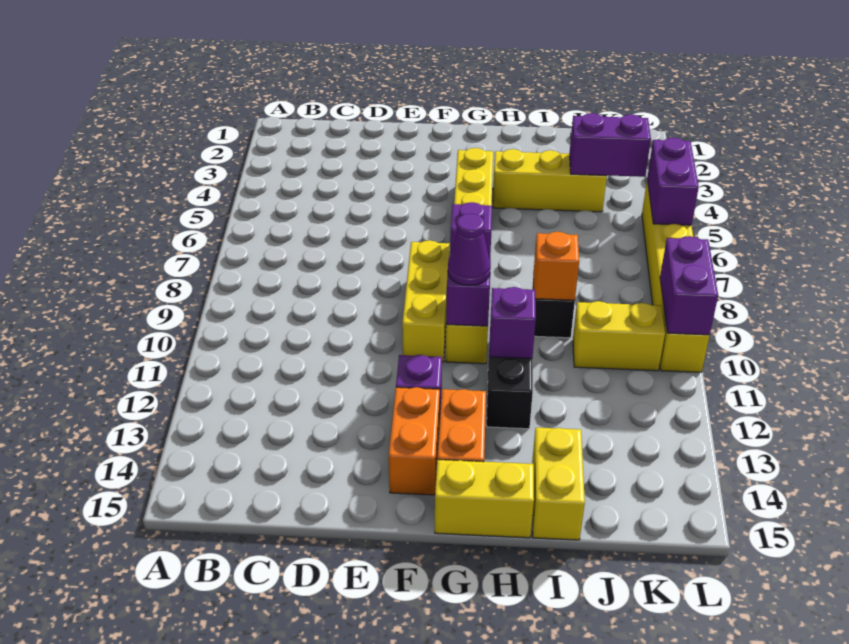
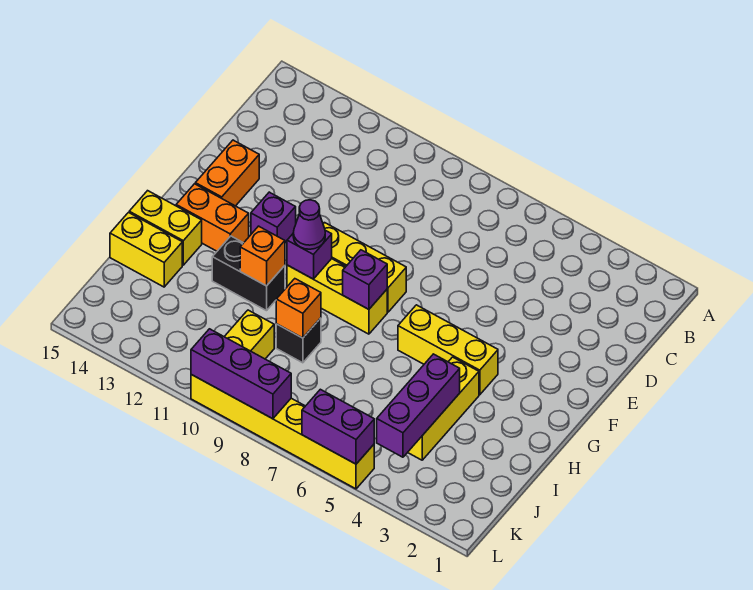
orange brick F13:F14 level 1 -> orange brick E14:F14 level 1
yellow brick G15:H15 level 1 -> yellow brick H14:H15 level 1
purple brick H11 level 2 -> orange brick H11 level 2
purple brick J4:K4 level 2 -> purple brick I4:K4 level 2
purple brick L9:L10 level 2 -> purple brick L8:L10 level 2

